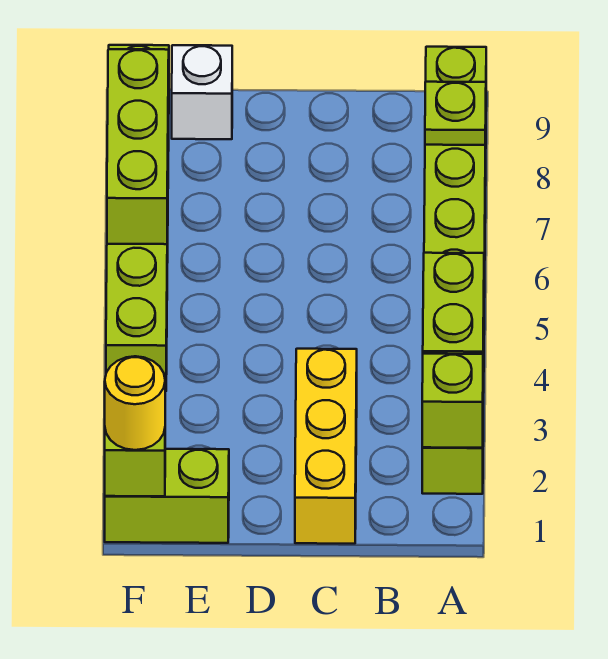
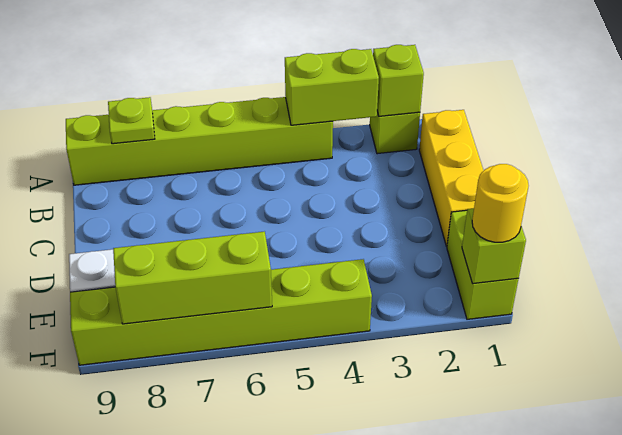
yellow brick C1:C3 level 1 -> yellow brick B1:D1 level 1

